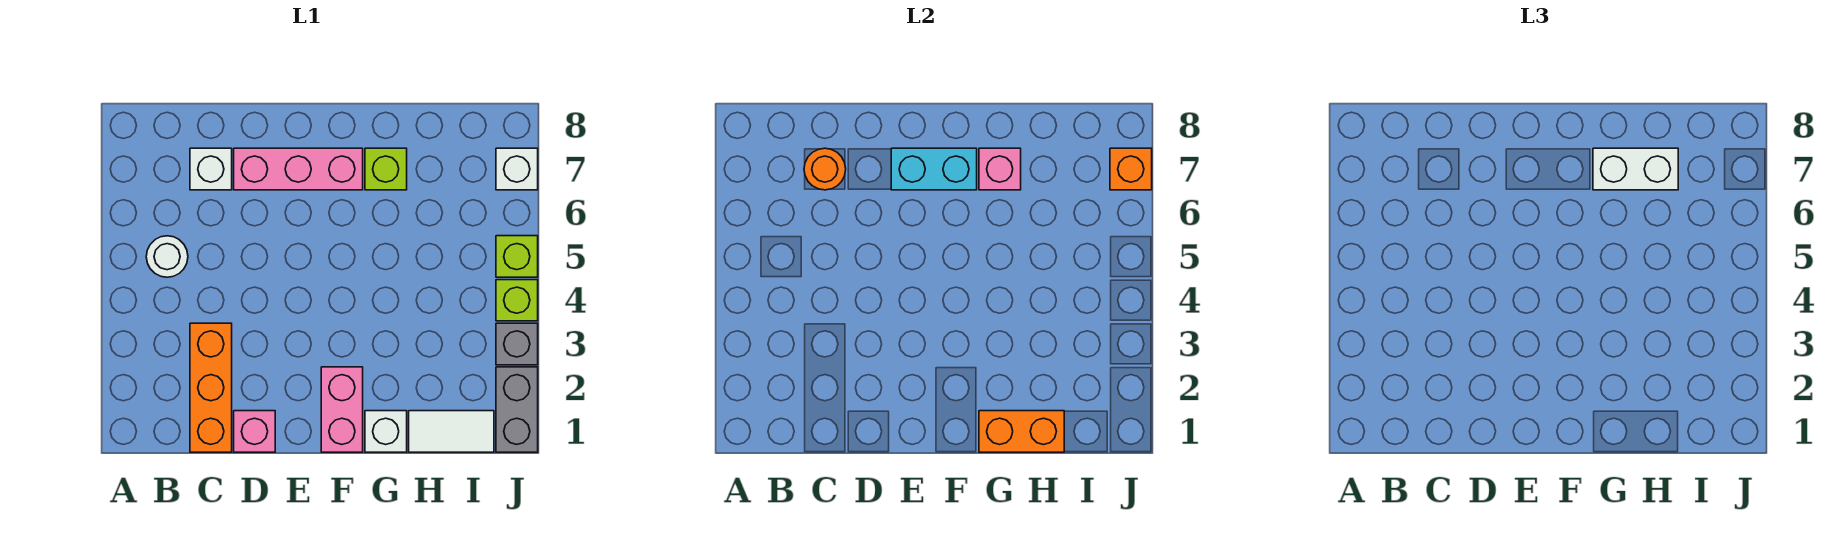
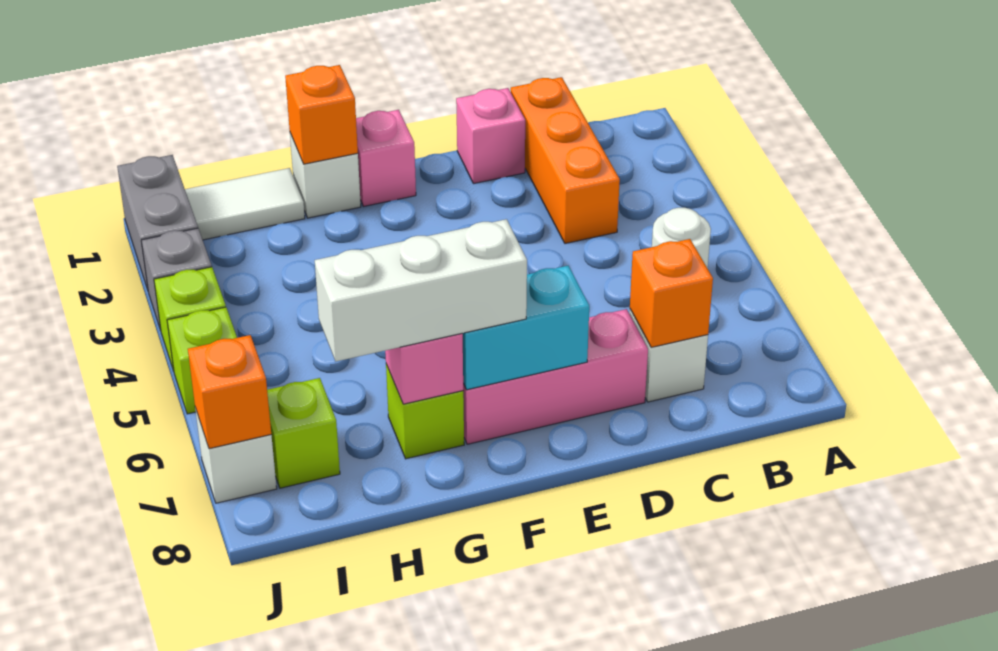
orange round brick C7 level 2 -> orange brick C7 level 2
pink brick F1:F2 level 1 -> pink brick F1 level 1
orange brick G1:H1 level 2 -> orange brick G1 level 2
white brick G7:H7 level 3 -> white brick F7:H7 level 3
none -> lime brick I7 level 1

